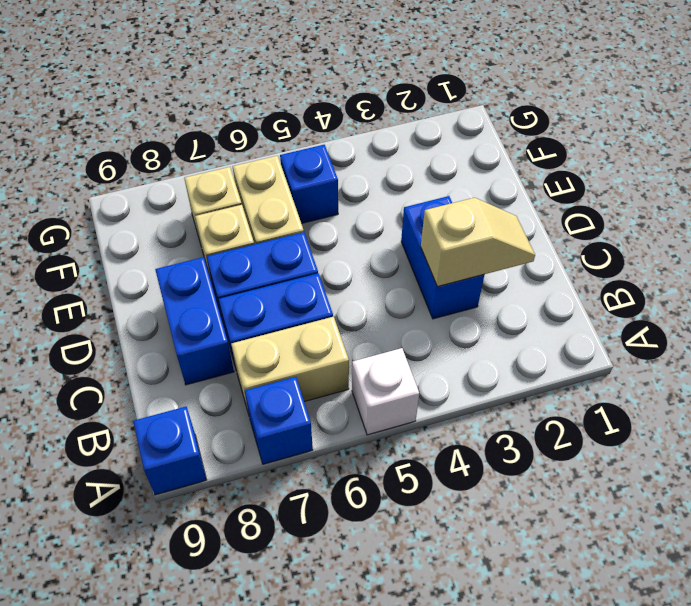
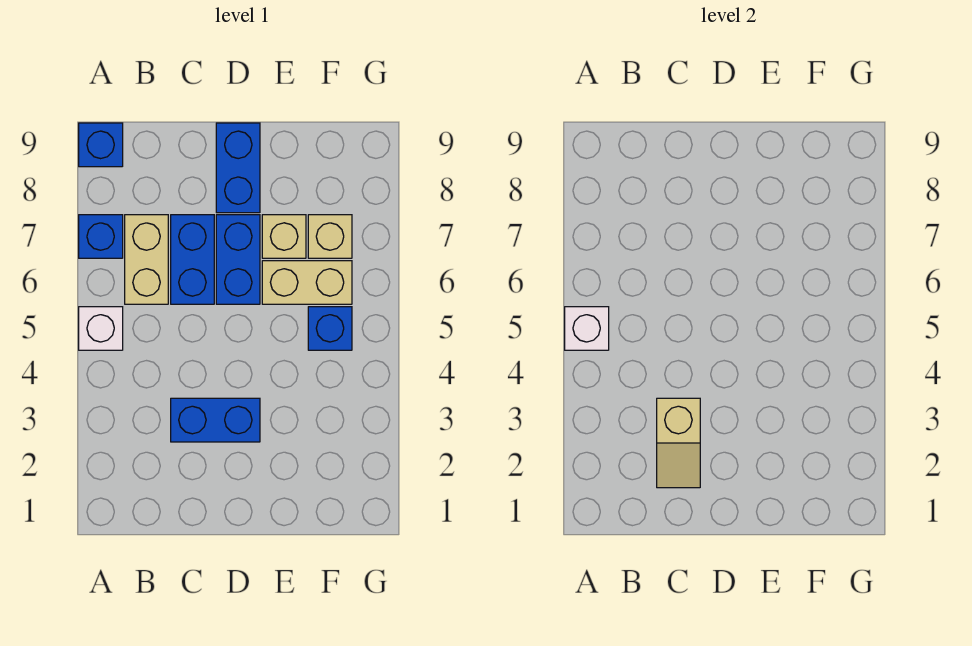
none -> white brick A5 level 2
blue brick C8:D8 level 1 -> blue brick D8:D9 level 1

